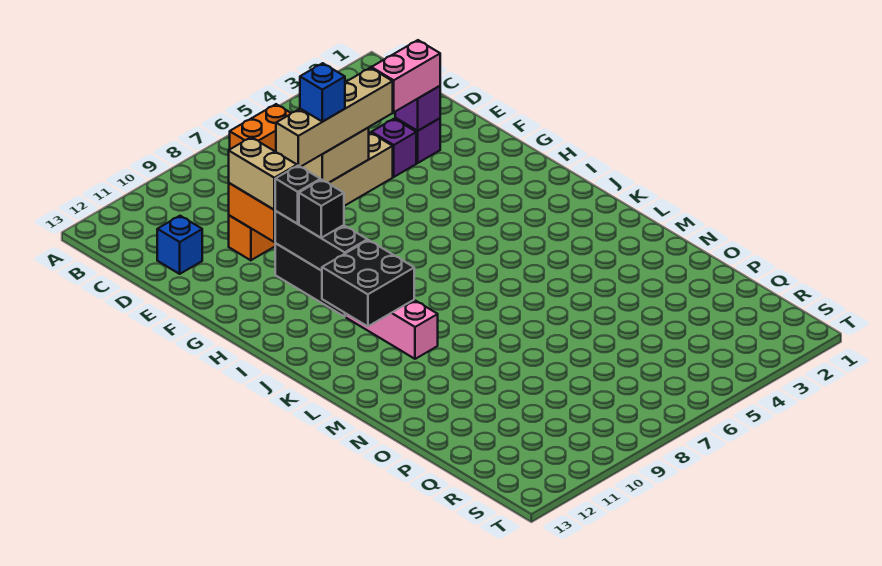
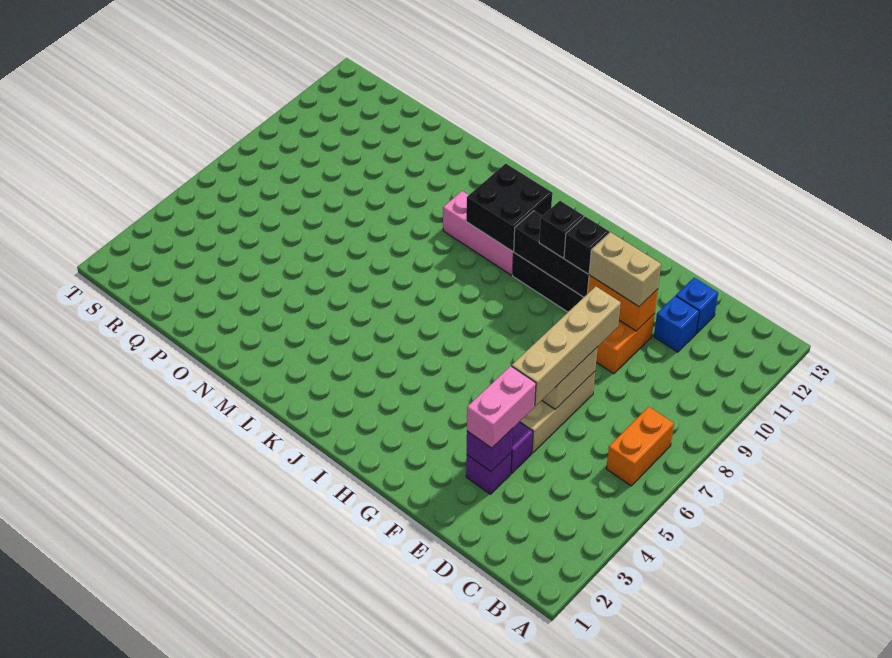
blue brick E7 level 4 -> blue brick D11 level 1

